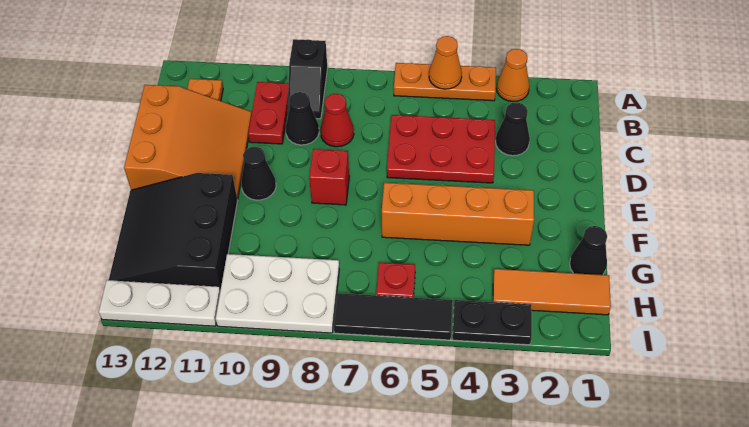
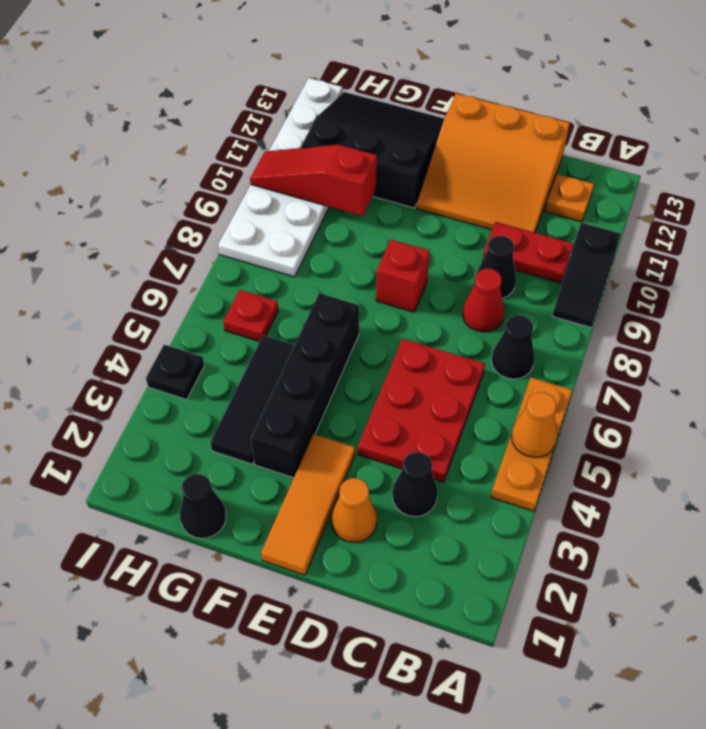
orange cone A3 level 1 -> orange cone D2 level 1
black slope A9:B9 level 1 top A -> black slope A9:A10 level 1 top 10
black cone E10 level 1 -> black cone B7 level 1
orange brick F3:F6 level 1 -> black brick F3:F6 level 1
none -> red slope G10:I10 level 2 top G
orange tile H1:H3 level 1 -> orange tile E1:E3 level 1
black plate I3:I4 level 1 -> black plate I4 level 1
black tile I5:I7 level 1 -> black tile G3:G5 level 1

